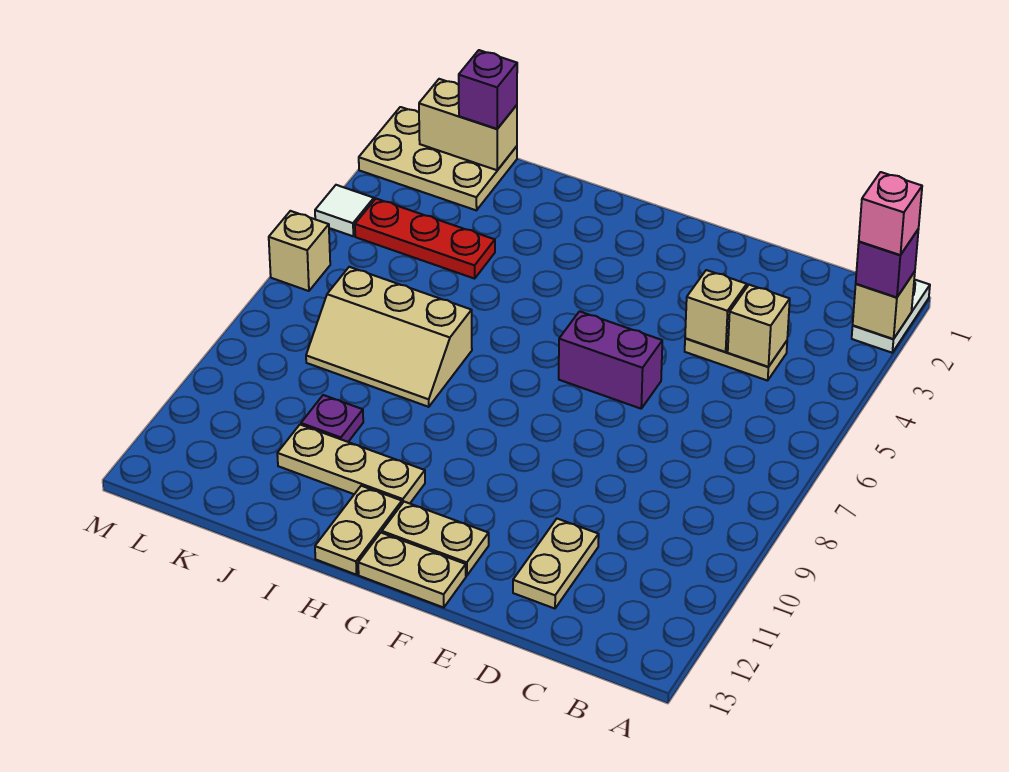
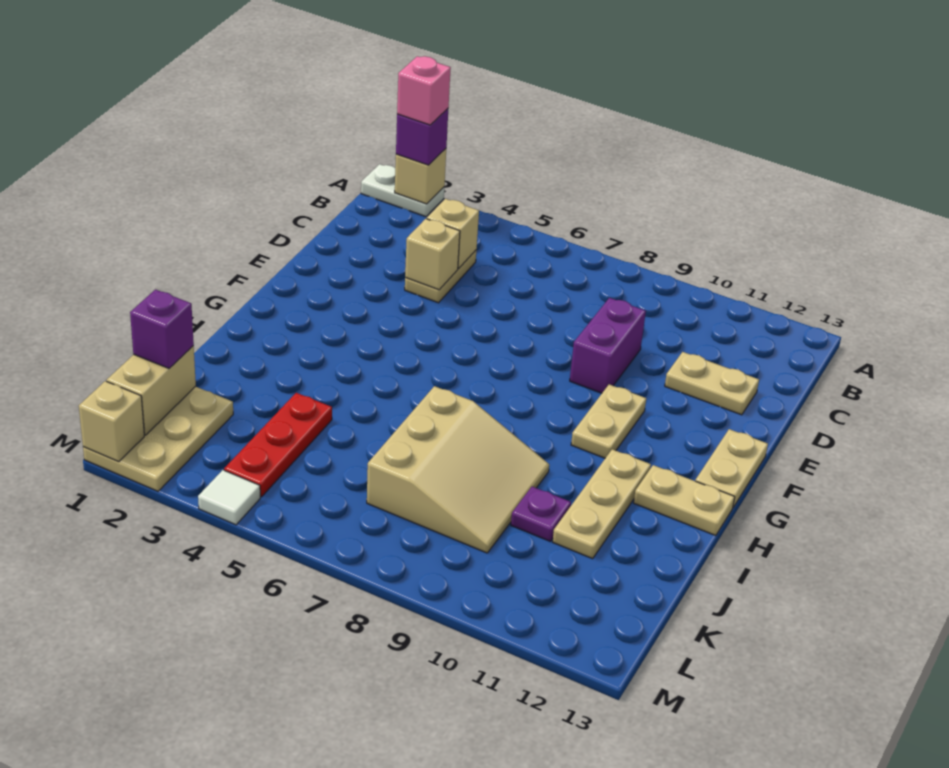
purple brick E6:F6 level 1 -> purple brick D9:E9 level 1
tan plate F12:G12 level 1 -> tan plate F10:G10 level 1
tan slope I7:K8 level 1 top 7 -> tan slope I7:K9 level 1 top 7
tan brick M6 level 1 -> tan brick M1 level 2

